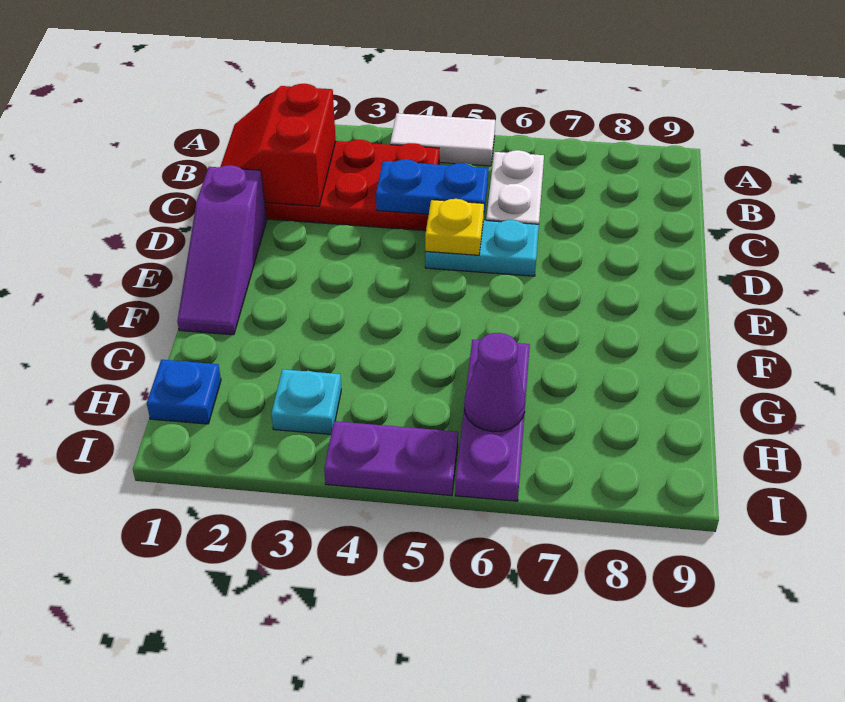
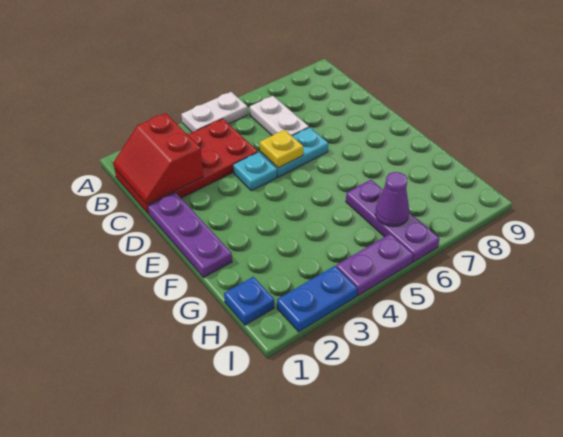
white tile A4:A5 level 1 -> white plate A4:A5 level 1
blue plate C4:C5 level 2 -> blue plate I2:I3 level 1
purple slope D1:F1 level 1 top D -> purple plate D1:F1 level 1
cyan plate H3 level 1 -> cyan plate D4 level 1

